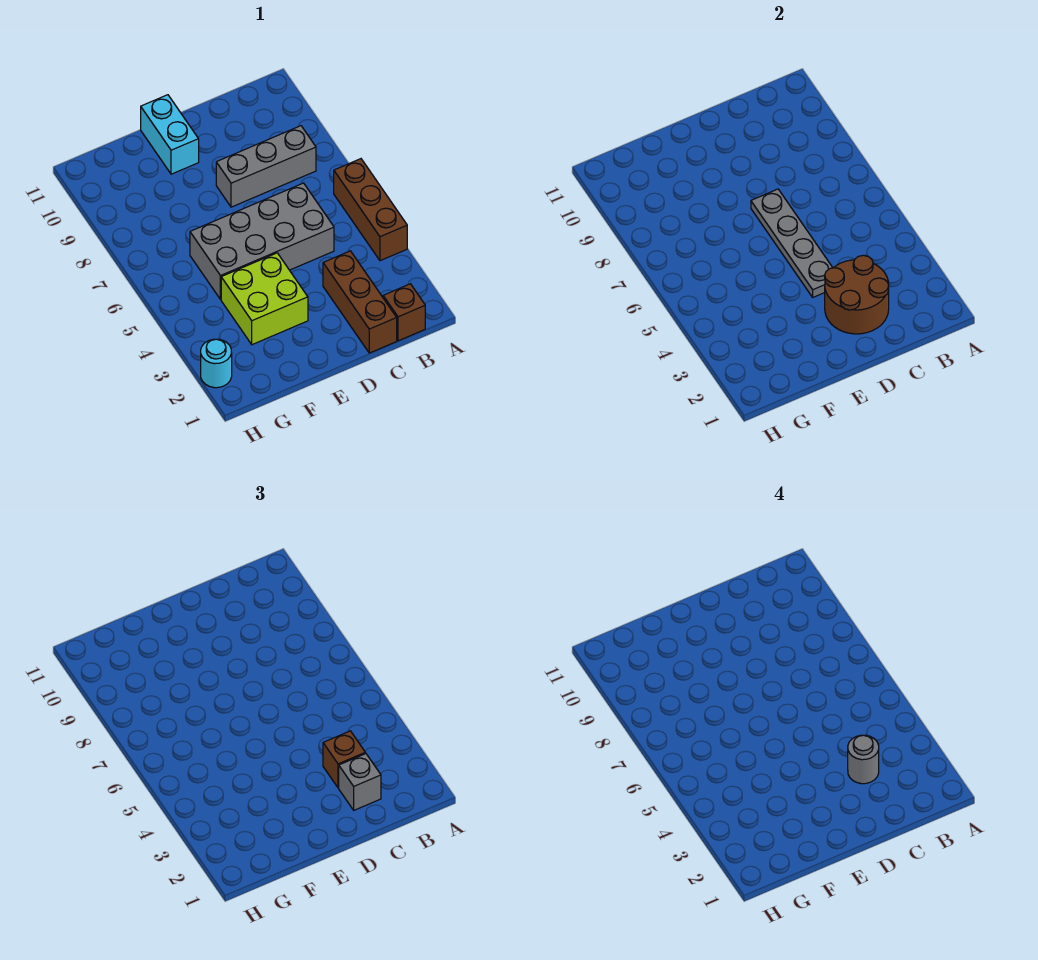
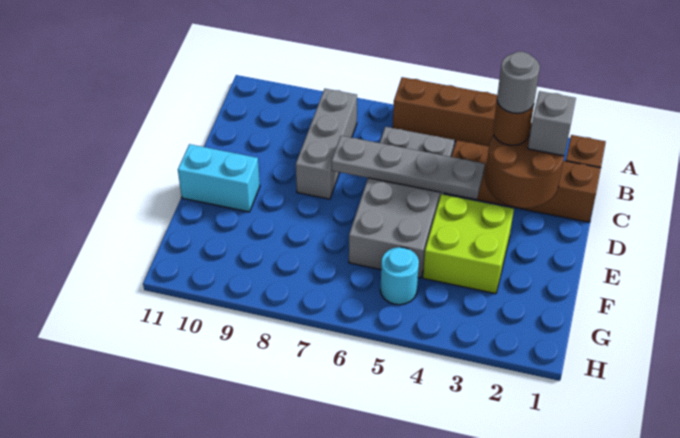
brown brick C1:C3 level 1 -> brown brick C1:C4 level 1
brown brick C3 level 3 -> brown round brick C3 level 3
cyan round brick H2 level 1 -> cyan round brick G5 level 1

